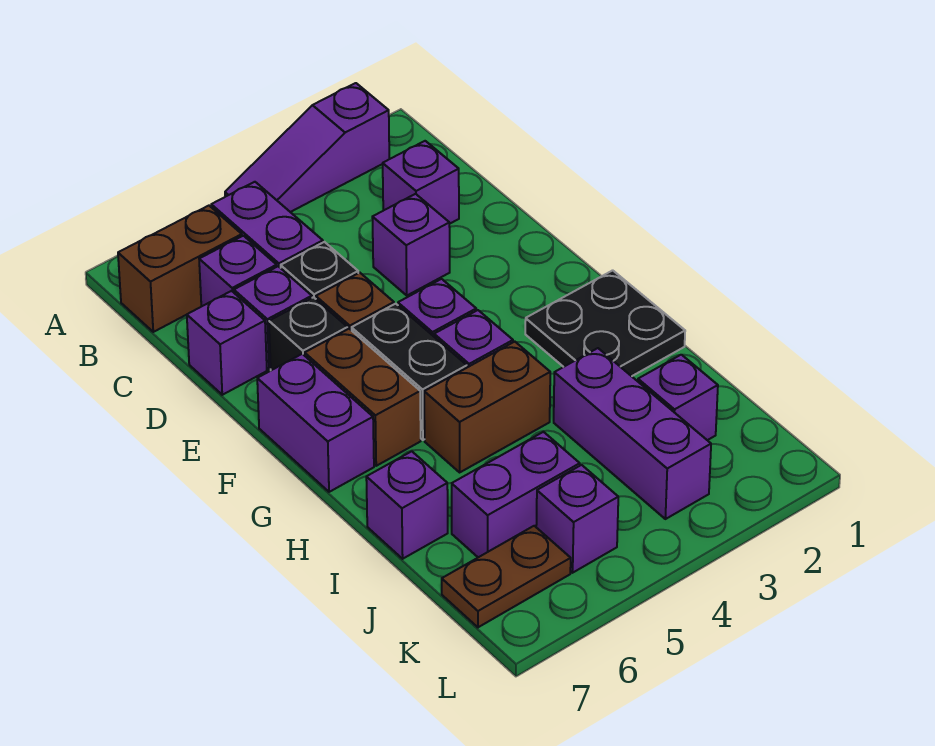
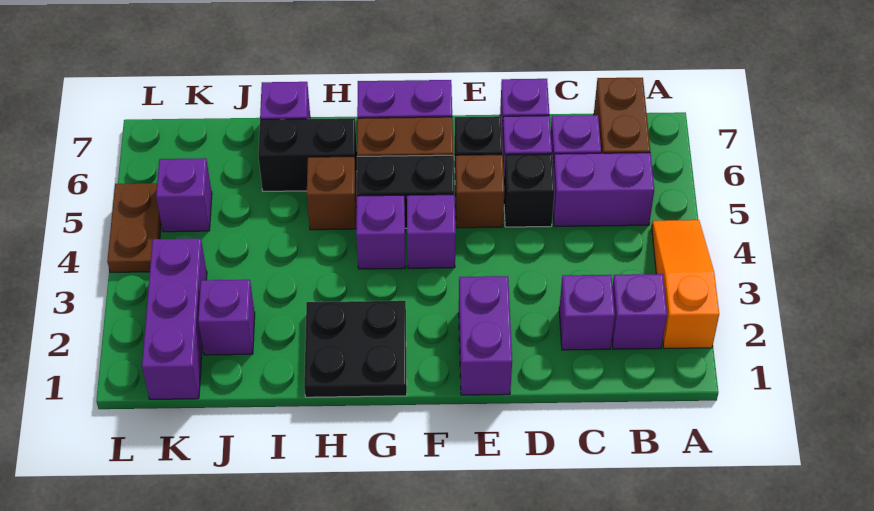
purple slope A2:A4 level 1 top 2 -> orange slope A2:A4 level 1 top 2
purple brick D3 level 1 -> purple brick B2 level 1
brown brick H4:H5 level 1 -> brown brick H5 level 1
none -> black brick H6:I6 level 1
purple brick I3:K3 level 1 -> purple brick K1:K3 level 1
purple brick J5:J6 level 1 -> purple brick E1:E2 level 1
brown plate K6:K7 level 1 -> brown plate L4:L5 level 1

